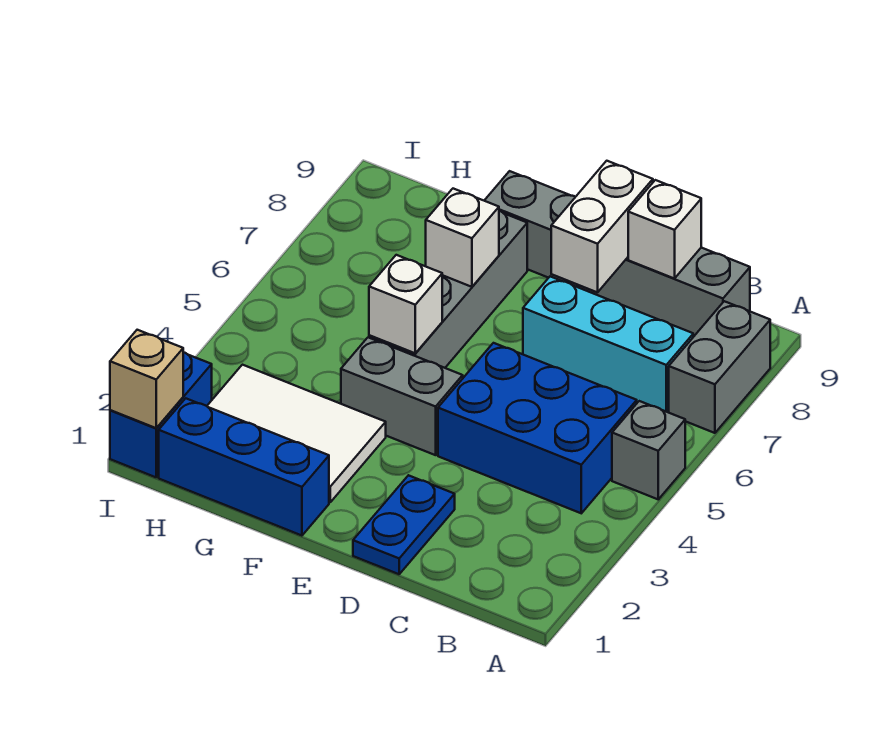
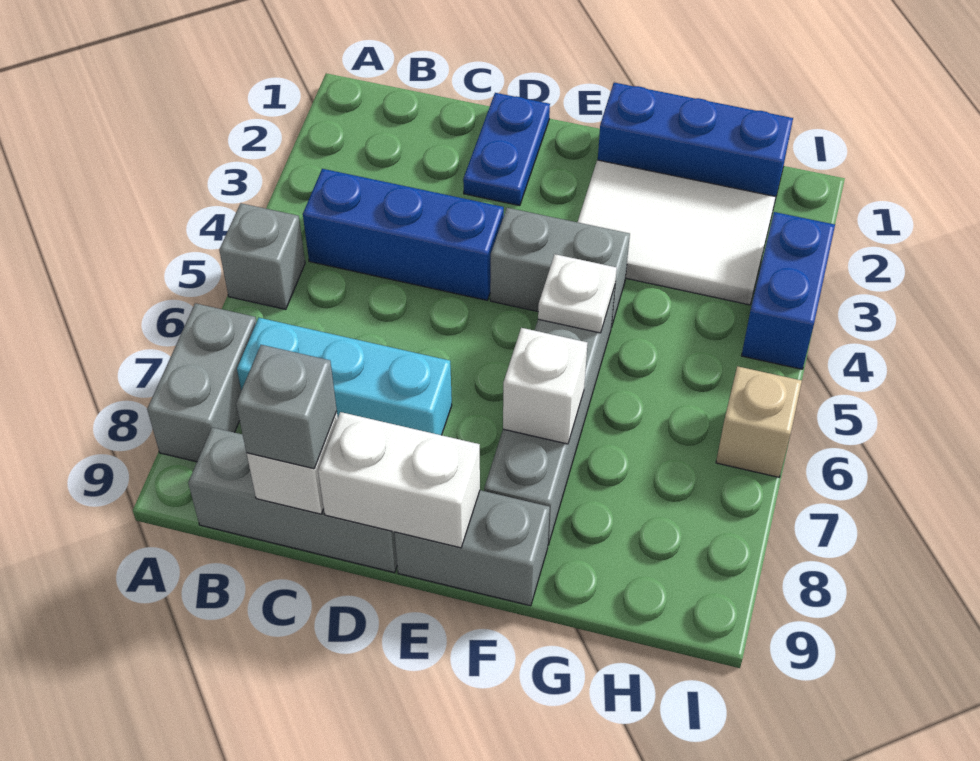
blue brick B4:D5 level 1 -> blue brick B4:D4 level 1
none -> grey brick C9 level 3
white brick D8:D9 level 2 -> white brick D9:E9 level 2
white brick F5 level 2 -> white plate F5 level 2
blue brick I1:I2 level 1 -> blue brick I3:I4 level 1
tan brick I1 level 2 -> tan brick I6 level 1

